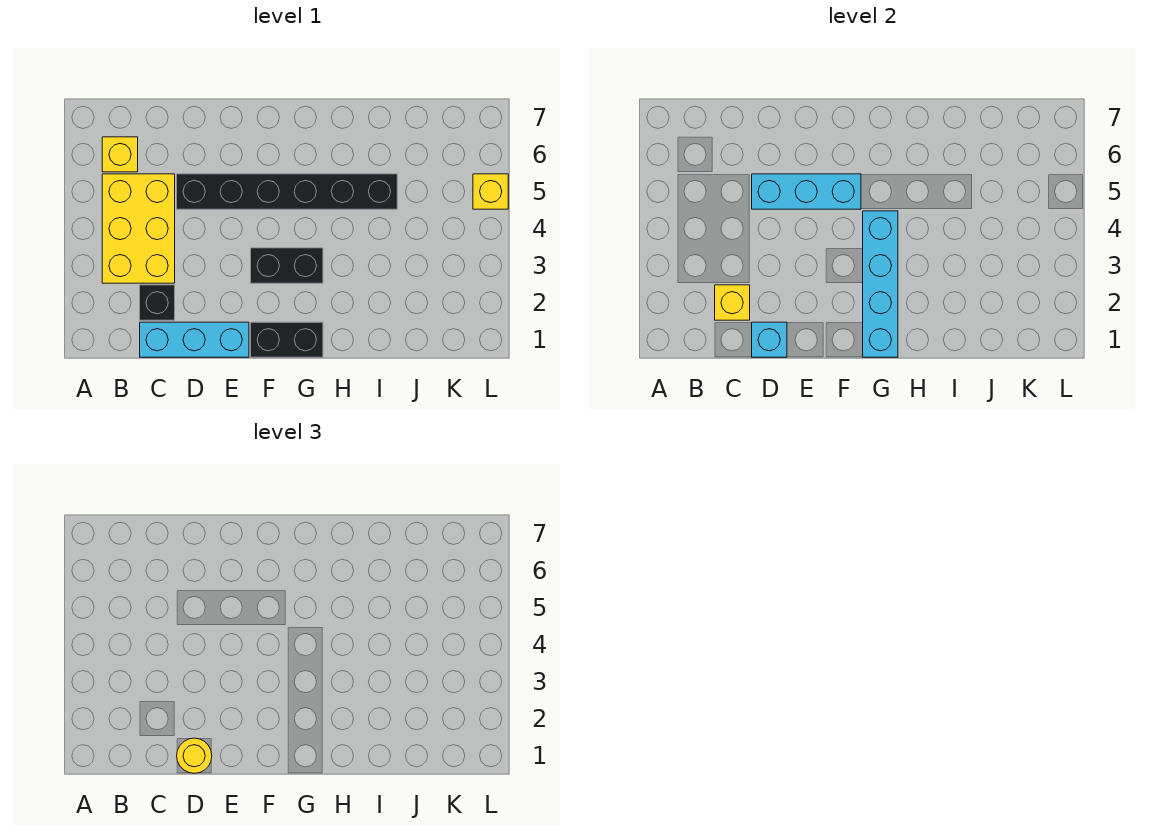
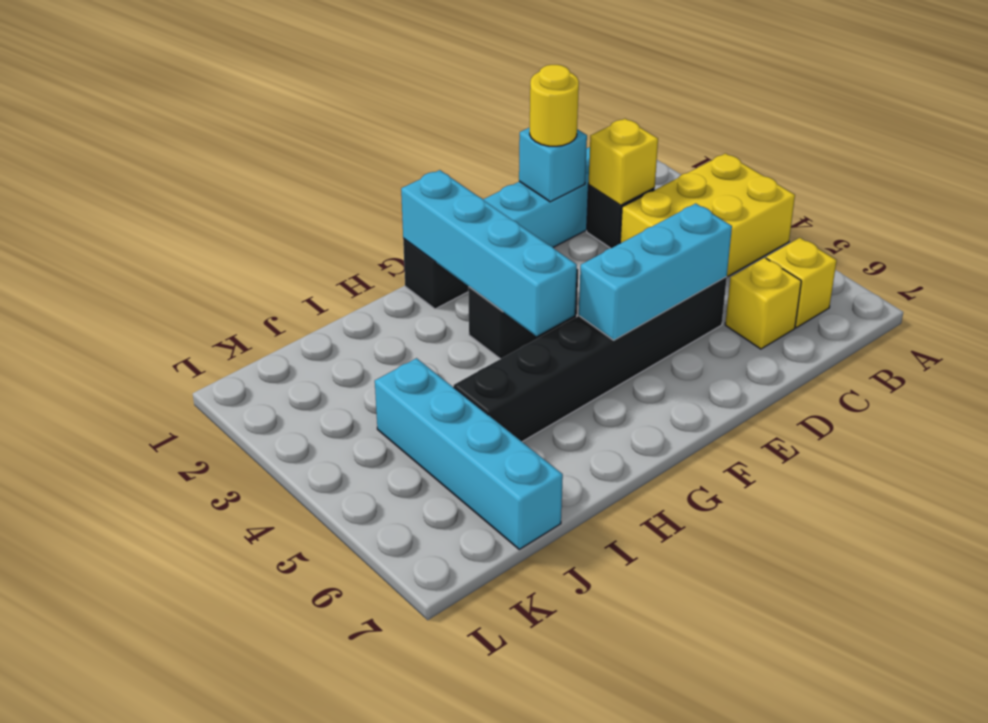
yellow brick B3:C5 level 1 -> yellow brick A3:C4 level 1
none -> cyan brick J4:J7 level 1
yellow brick L5 level 1 -> yellow brick C6 level 1

